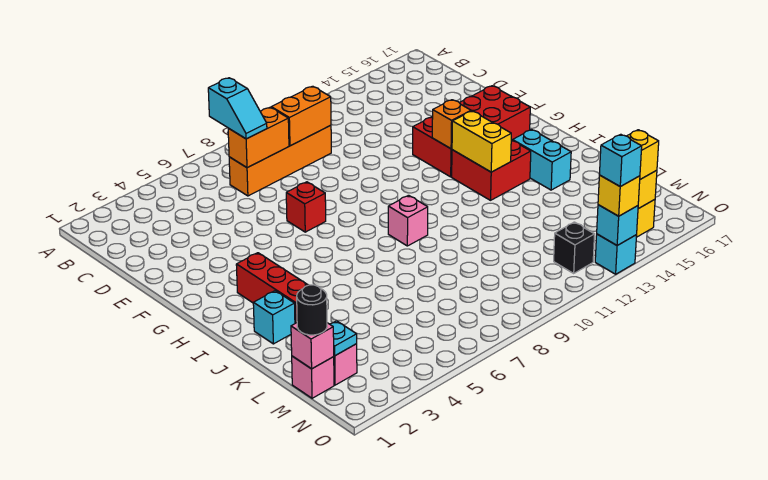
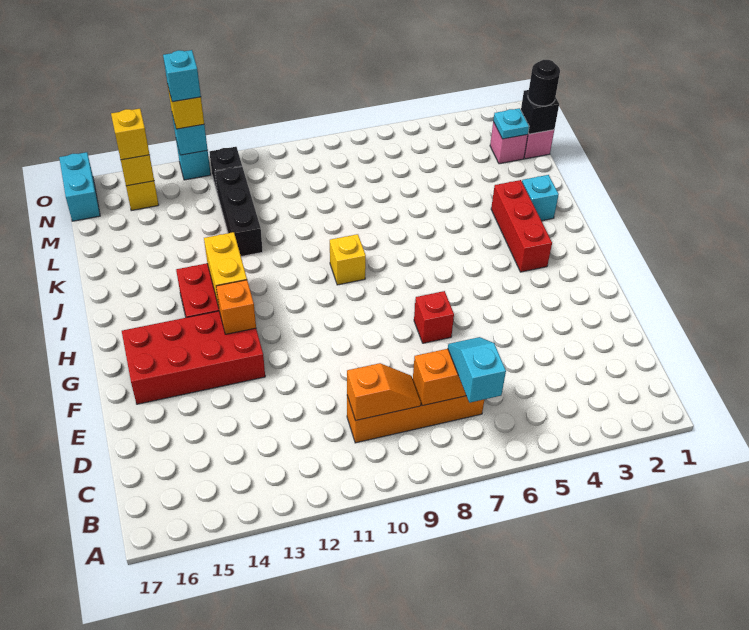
orange brick C9:C10 level 2 -> orange slope C9:C10 level 2 top 10
pink brick I9 level 1 -> yellow brick I9 level 1
cyan brick I15:J15 level 1 -> cyan brick N17:O17 level 1
none -> black brick K12:M12 level 1
pink brick M1 level 2 -> black brick M1 level 2

